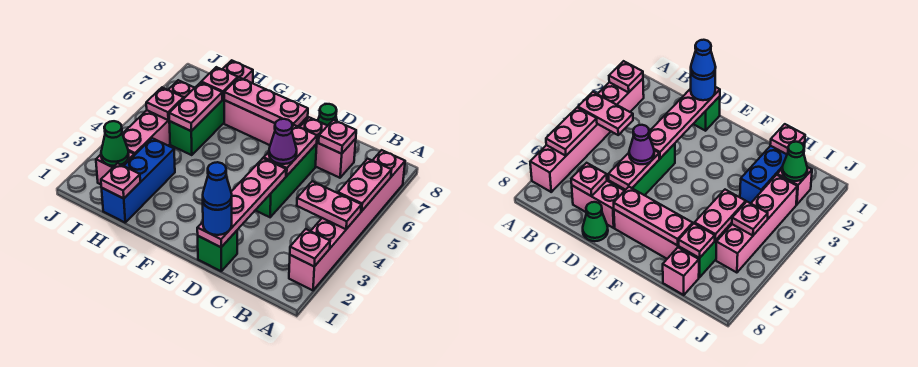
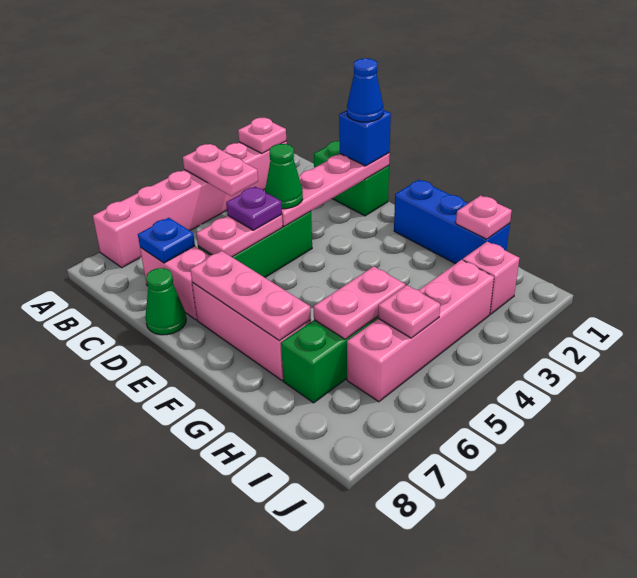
pink plate A5:A6 level 2 -> none
pink plate C7 level 2 -> blue plate C7 level 2
green brick D1 level 1 -> green brick C1:D1 level 1
blue round brick D1 level 3 -> blue brick D1 level 3
purple cone D5 level 3 -> purple plate D5 level 3
blue brick H1:H3 level 1 -> blue brick F1:H1 level 1
pink plate H7 level 2 -> none
pink brick H8 level 1 -> none
green cone I2 level 2 -> green cone D4 level 3

